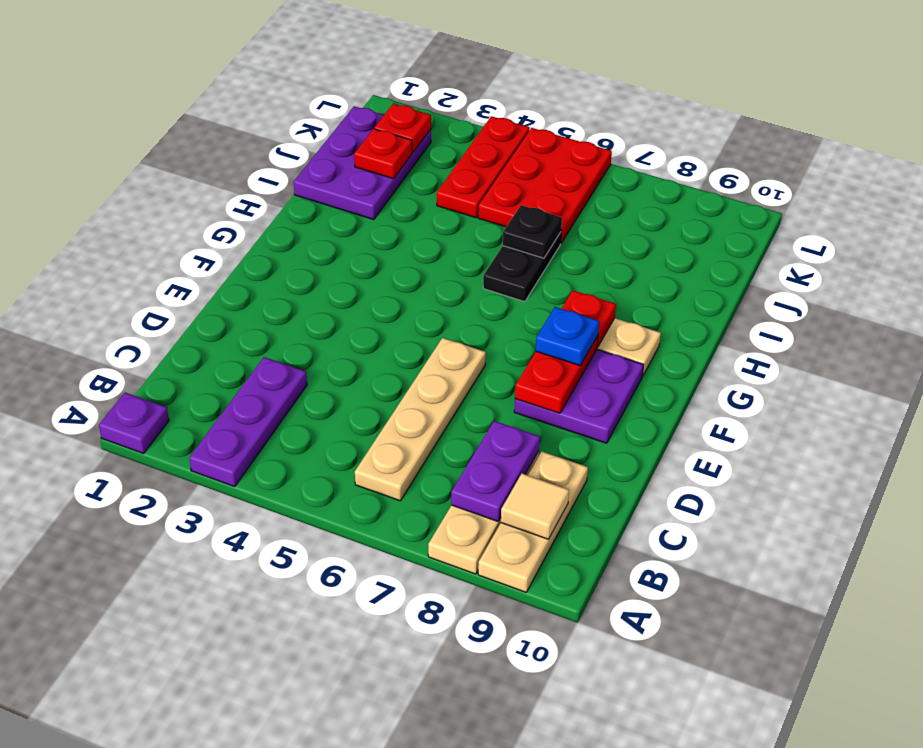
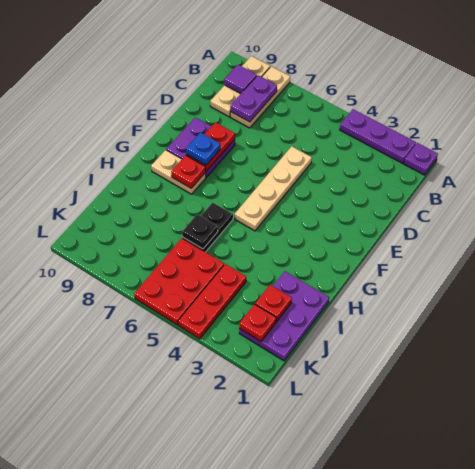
purple plate A3:C3 level 1 -> purple plate A2:A4 level 1
tan plate B6:E6 level 1 -> tan plate D5:G5 level 1
tan tile B9 level 2 -> purple tile B9 level 2

